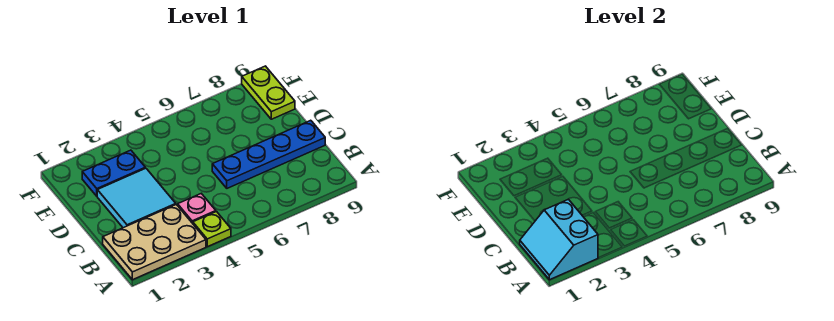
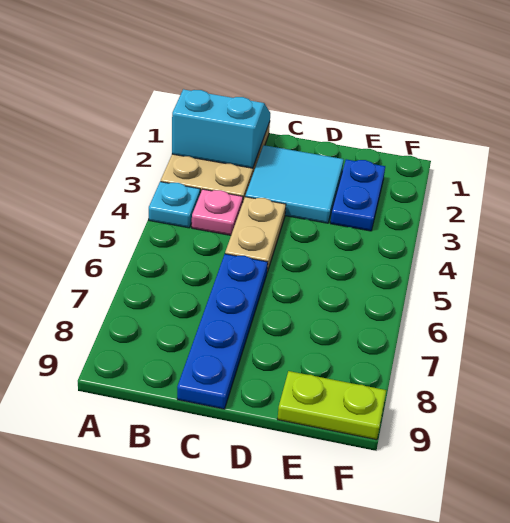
lime plate A4 level 1 -> cyan plate A4 level 1
none -> tan plate C4:C5 level 1

